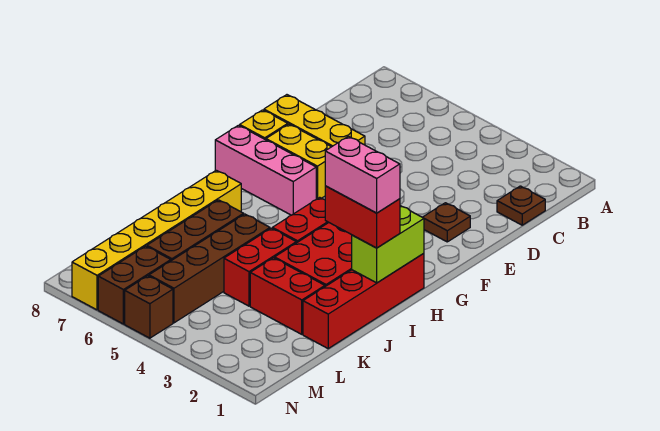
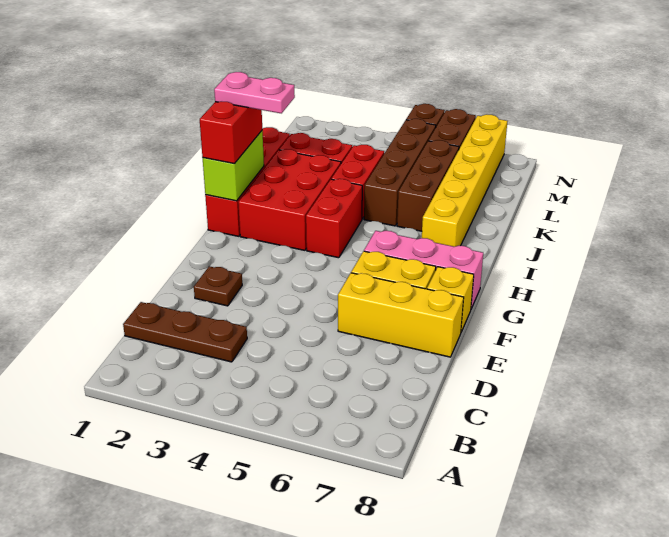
brown plate C1 level 1 -> brown plate C1:C3 level 1
red brick I1:I2 level 3 -> red brick H1:I1 level 3
pink brick I1:I2 level 4 -> pink plate I1:I2 level 4

